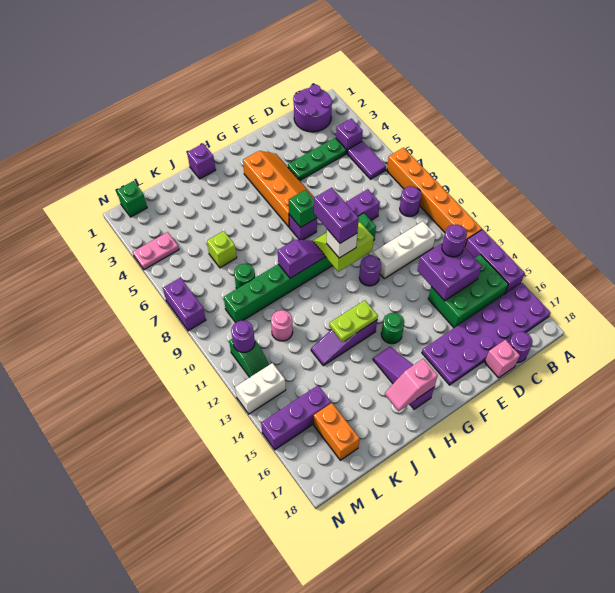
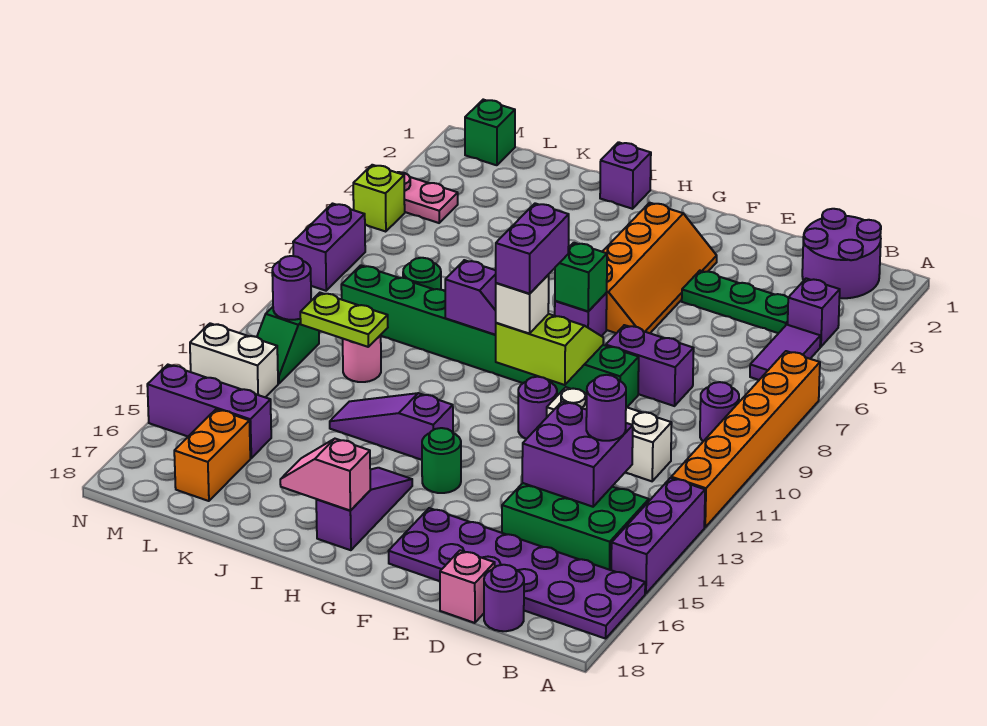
lime plate H13:I13 level 2 -> lime plate K11:L11 level 2
lime brick K6 level 1 -> lime brick N5 level 1

